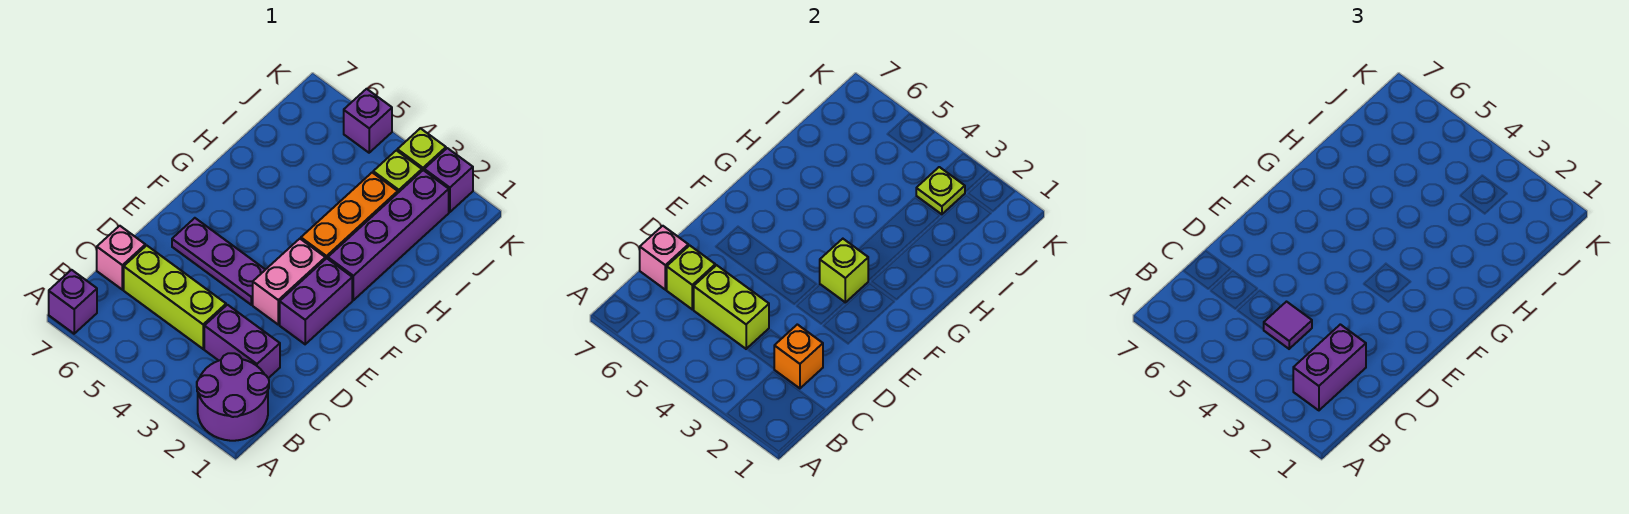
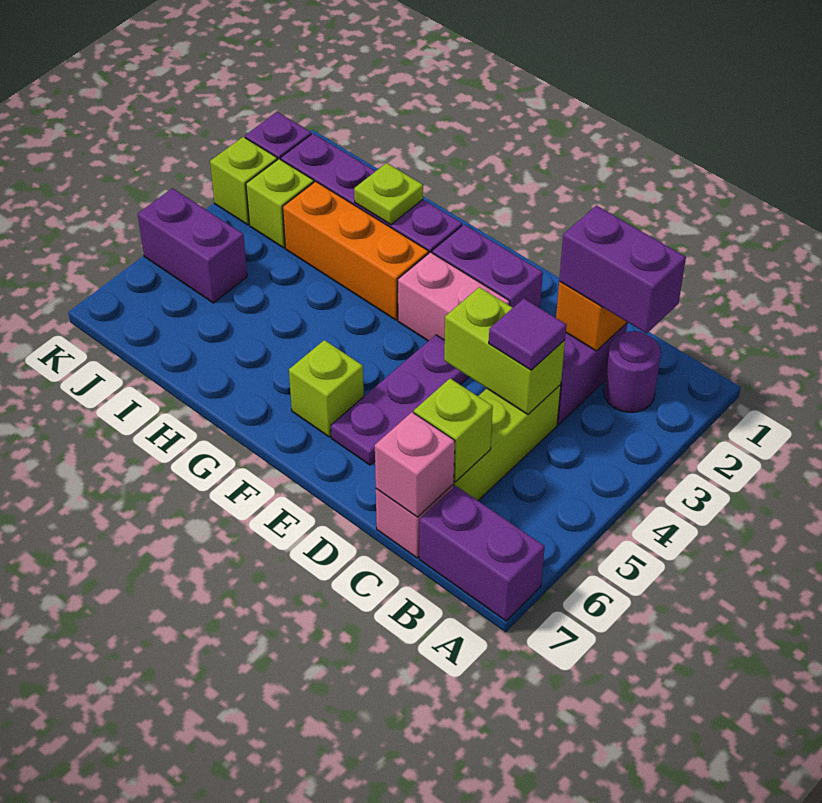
purple round brick A1:B2 level 1 -> purple round brick B2 level 1
purple brick A7 level 1 -> purple brick A7:B7 level 1
lime brick C4:C5 level 2 -> lime brick C4:D4 level 2
lime brick F3 level 2 -> lime brick F6 level 1
lime plate J3 level 2 -> lime plate H2 level 2
purple brick K5 level 1 -> purple brick J5:K5 level 1

